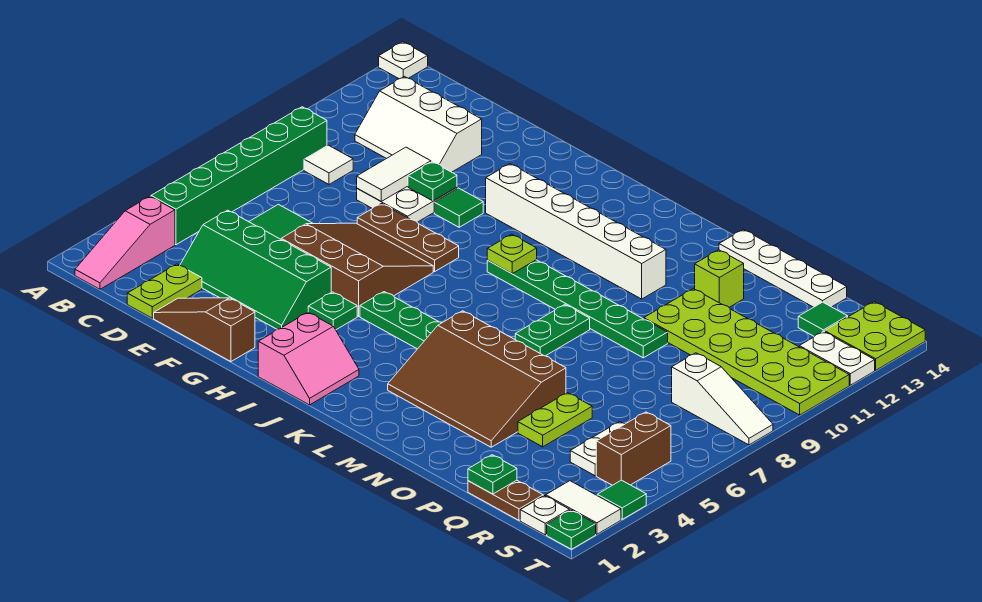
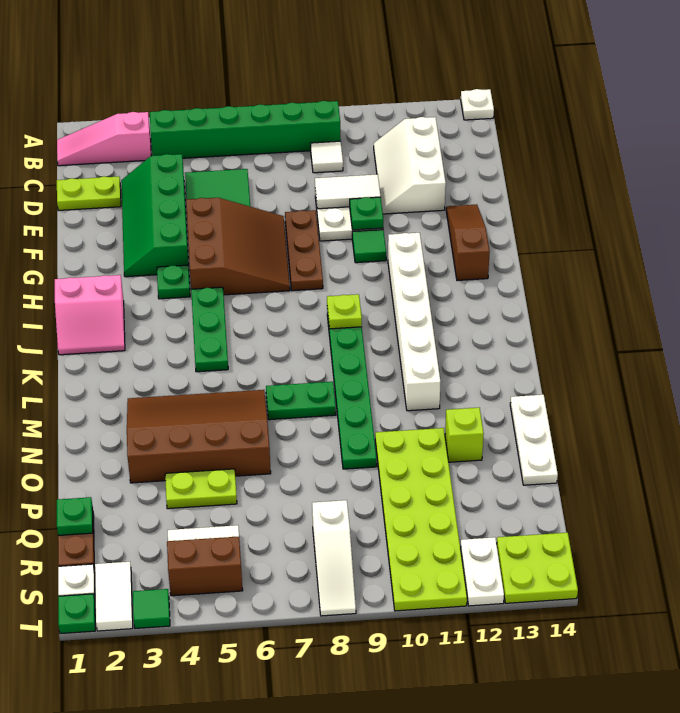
brown slope E1:G1 level 1 top G -> brown slope F13:H13 level 1 top H
brown slope L3:O5 level 1 top 5 -> brown slope M3:O6 level 1 top O
white plate N14:Q14 level 1 -> white plate N14:P14 level 1
green tile R13 level 1 -> none

